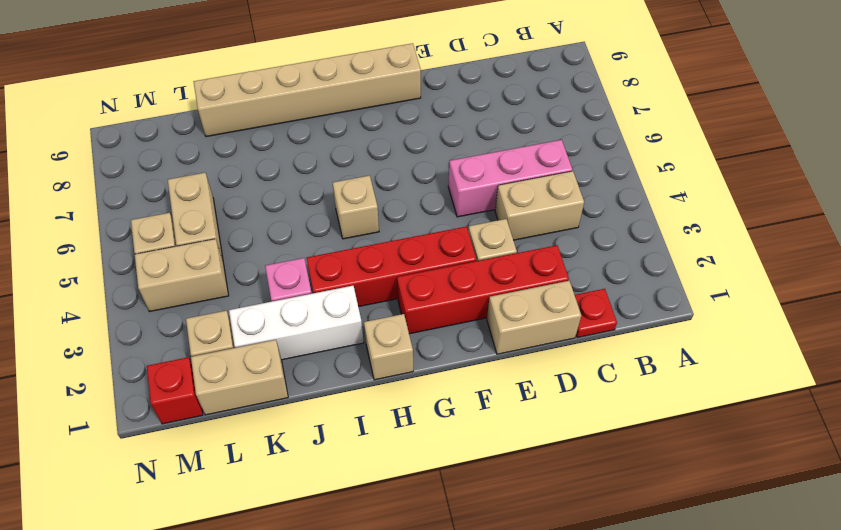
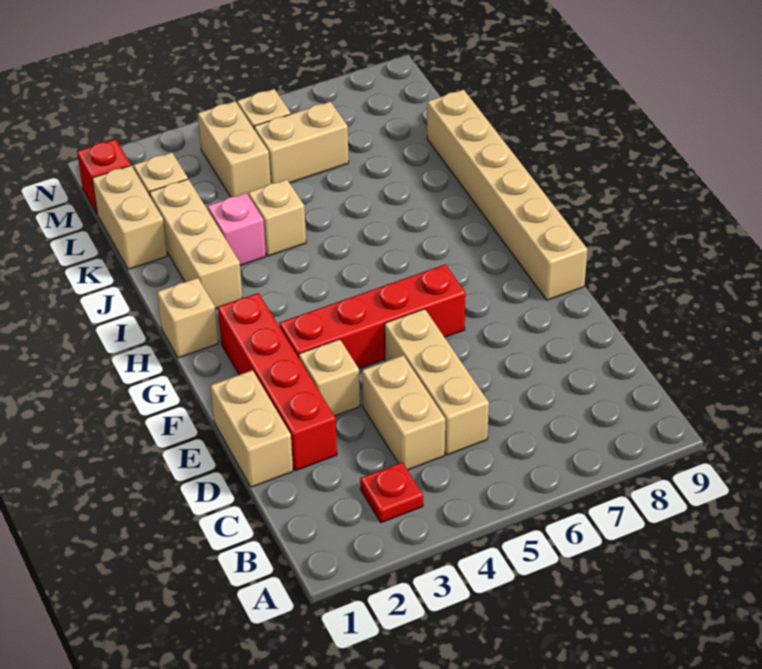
red plate C1 level 1 -> red plate B3 level 1
pink brick C5:E5 level 1 -> tan brick C5:E5 level 1
red brick F3:I3 level 1 -> red brick F3:F6 level 1
tan brick H5 level 1 -> tan brick J4 level 1
white brick I2:K2 level 1 -> tan brick I2:K2 level 1

